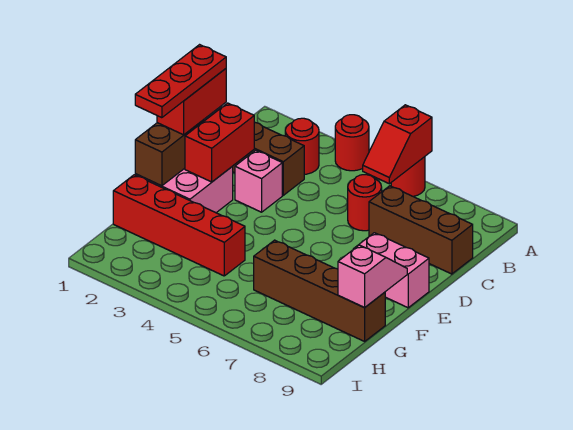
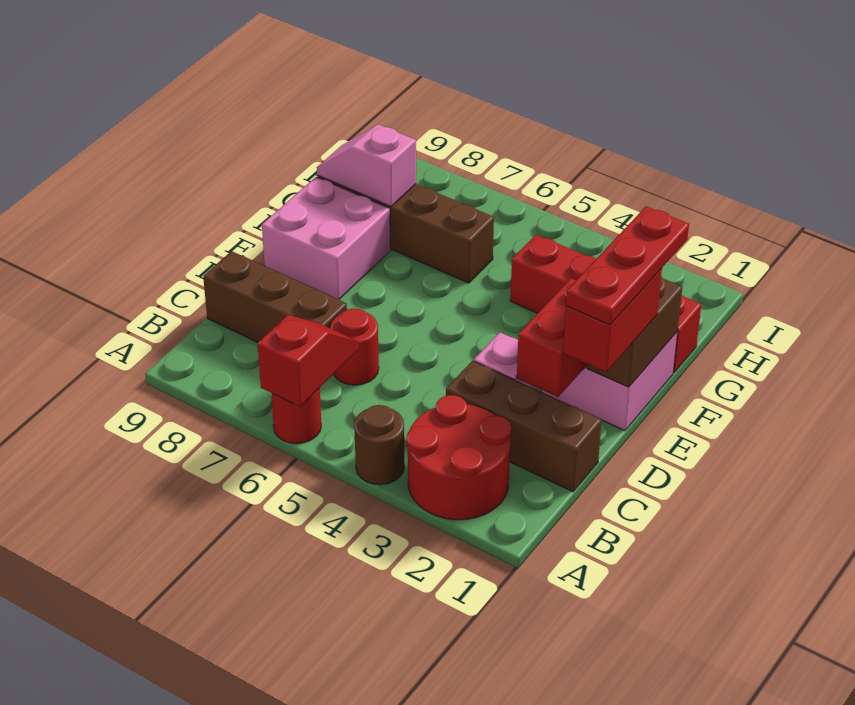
red round brick A4 level 1 -> brown round brick A4 level 1
red round brick B3 level 1 -> red round brick A2:B3 level 1
pink brick E8:E9 level 1 -> pink brick E8:F9 level 1
pink slope F9:G9 level 2 top G -> pink slope G8:G9 level 2 top 8

